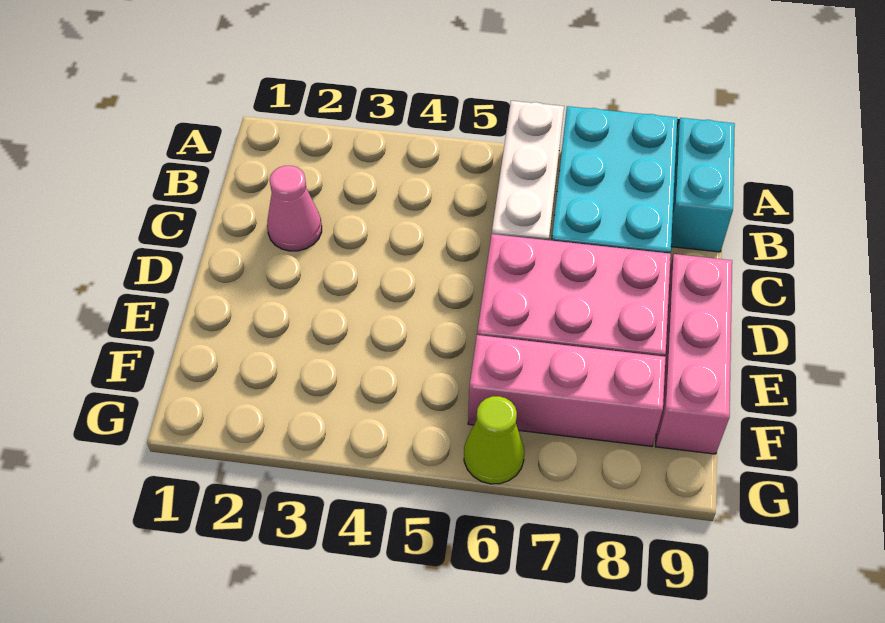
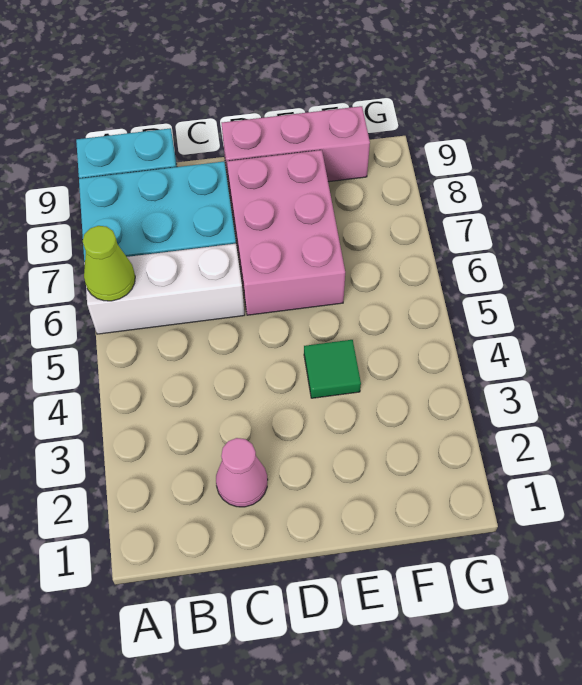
none -> green tile E4 level 1
pink brick F6:F8 level 1 -> none
lime cone G6 level 1 -> lime cone A6 level 2

